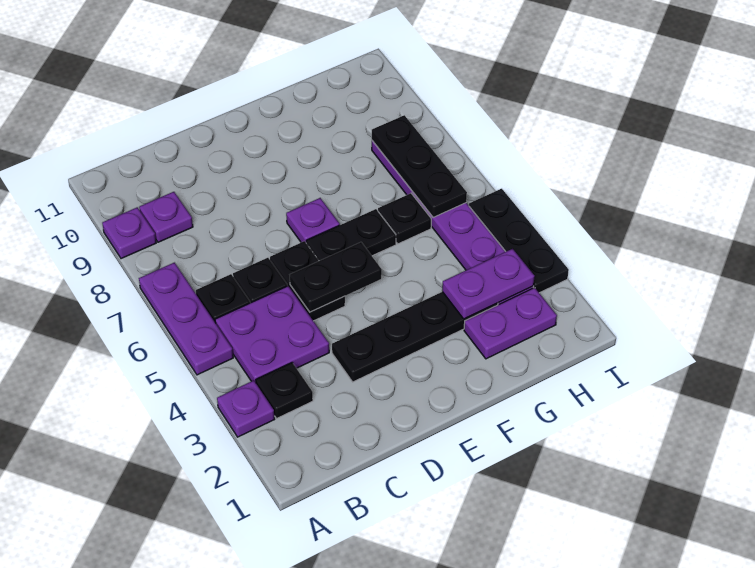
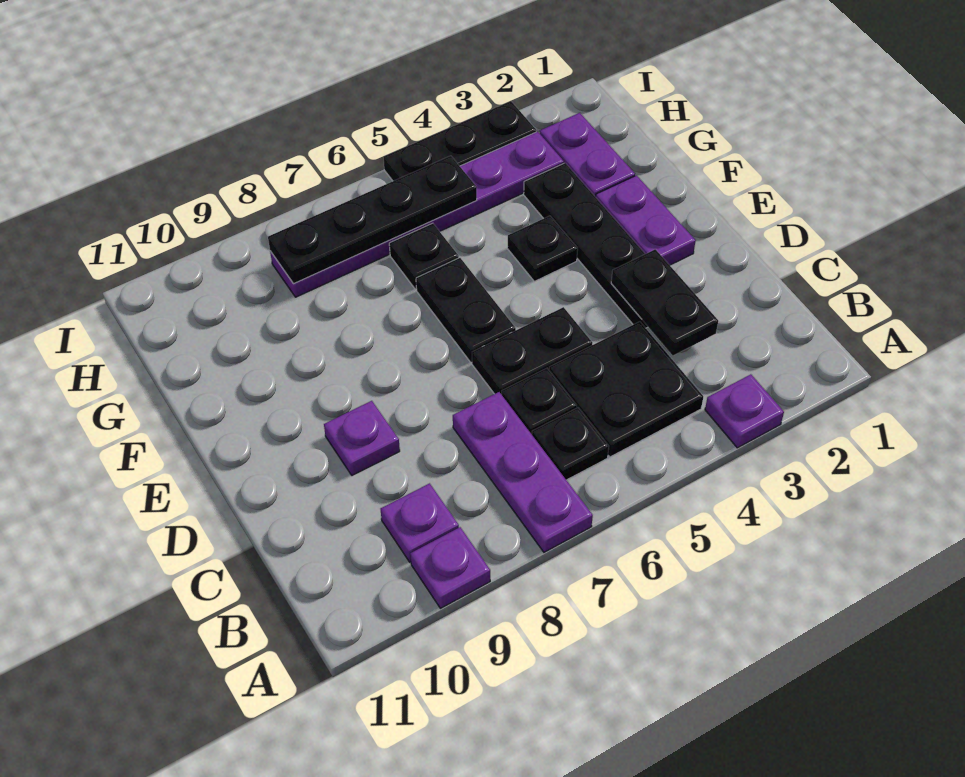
purple plate A5:A7 level 1 -> purple plate A7:C7 level 1
black plate B3 level 1 -> black plate F4 level 1
purple plate B4:C5 level 1 -> black plate B4:C5 level 1
black plate D5:E5 level 2 -> black plate C3:D3 level 2
purple plate E7 level 1 -> purple plate D9 level 1
purple plate G3:H3 level 2 -> purple plate E2:F2 level 1
black plate H6:H8 level 2 -> black plate H5:H8 level 2

